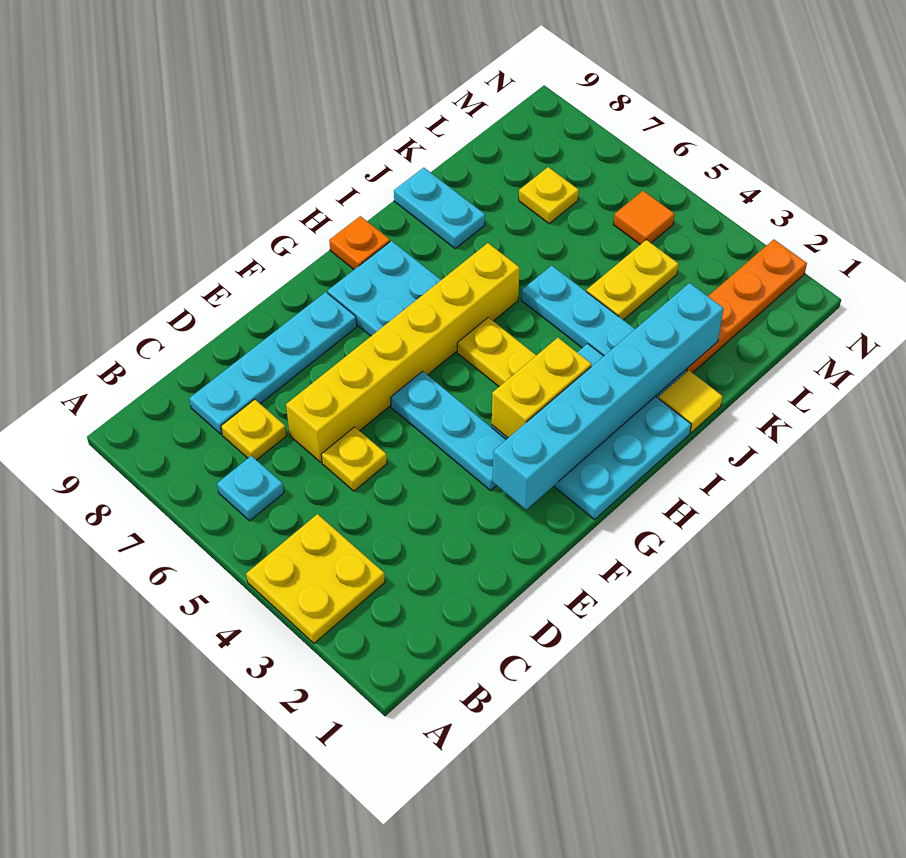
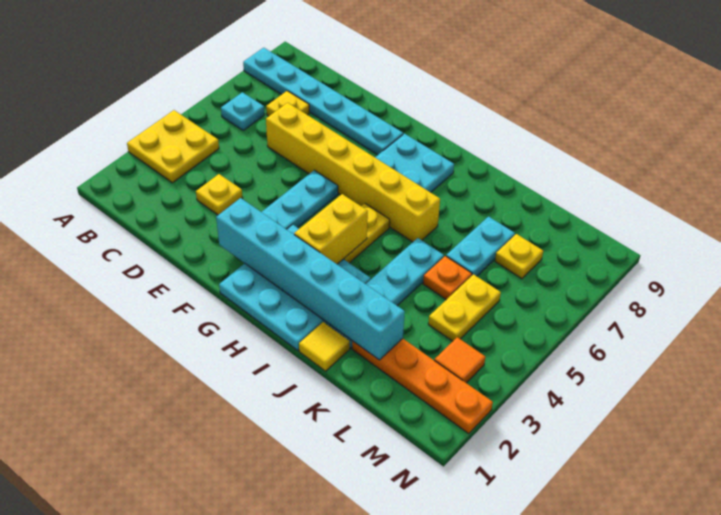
cyan plate C8:F8 level 1 -> cyan plate A8:F8 level 1
yellow plate D5 level 1 -> yellow plate D3 level 1
yellow brick G3:H3 level 2 -> yellow brick H3:H4 level 2
orange plate H9 level 1 -> orange plate K5 level 1
cyan plate J8:J9 level 1 -> cyan plate K6:K7 level 1
yellow plate K4:L4 level 1 -> yellow plate L4:L5 level 1
orange tile M5 level 1 -> orange tile M3 level 1

